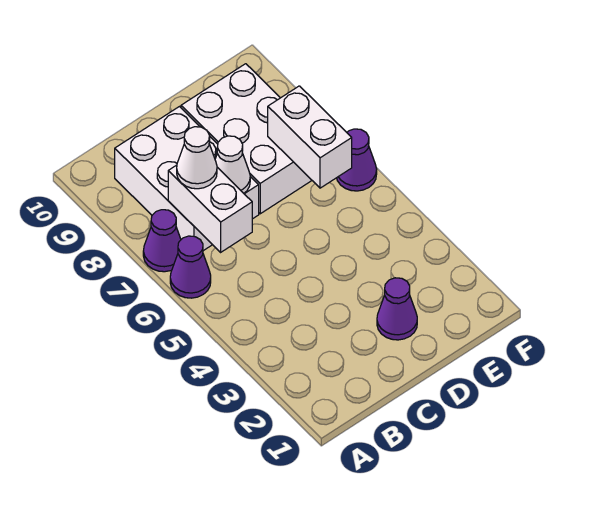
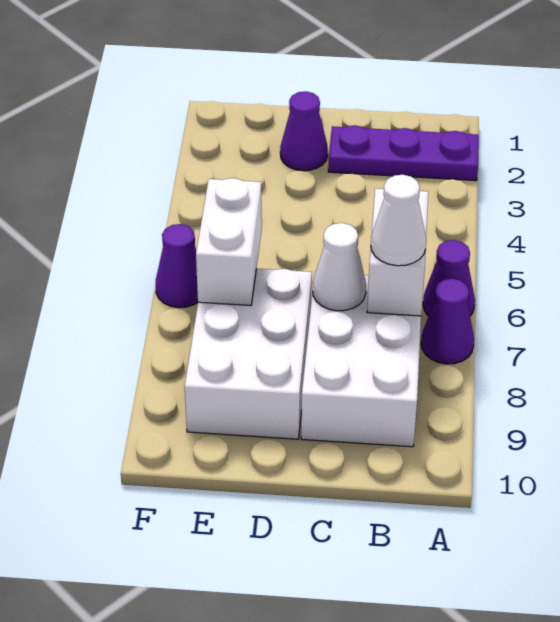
none -> purple plate A2:C2 level 1

